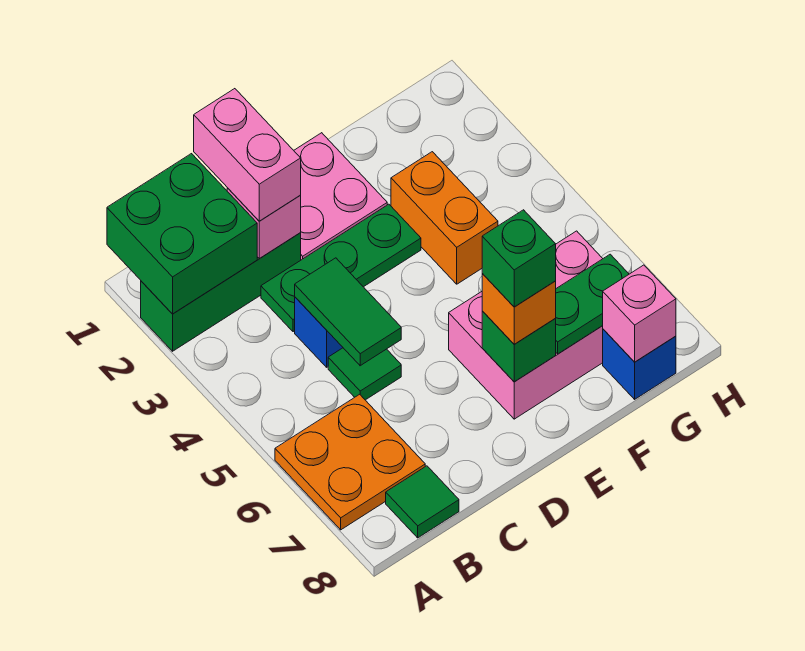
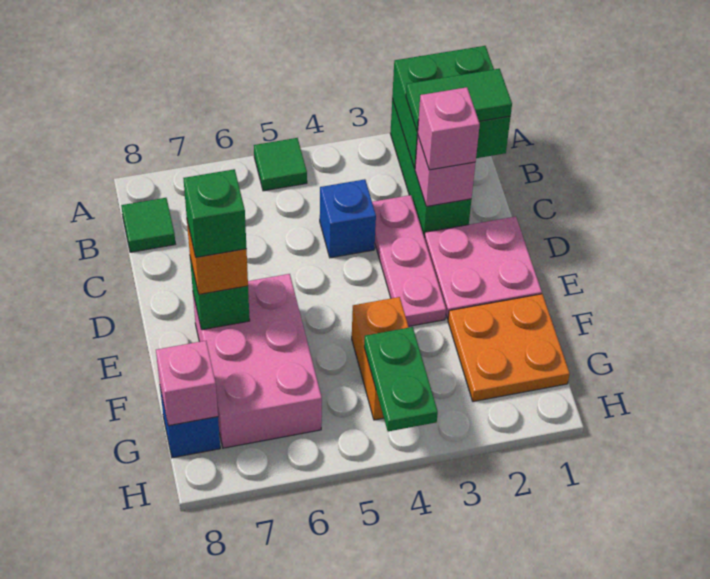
orange plate A6:B7 level 1 -> orange plate F1:G2 level 1
pink brick C1:C2 level 3 -> pink brick C2 level 3
green plate C3:E3 level 1 -> pink plate C3:E3 level 1
green tile C4:C5 level 2 -> green tile B1:B2 level 3
green tile C5 level 1 -> green tile A5 level 1
orange brick F3:F4 level 1 -> orange brick F4:G4 level 1
green plate F7:G7 level 2 -> green plate G4:H4 level 2

